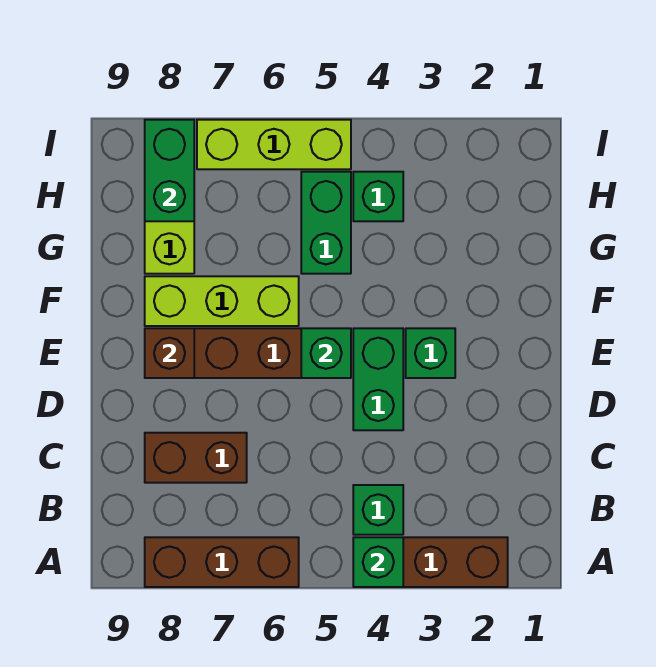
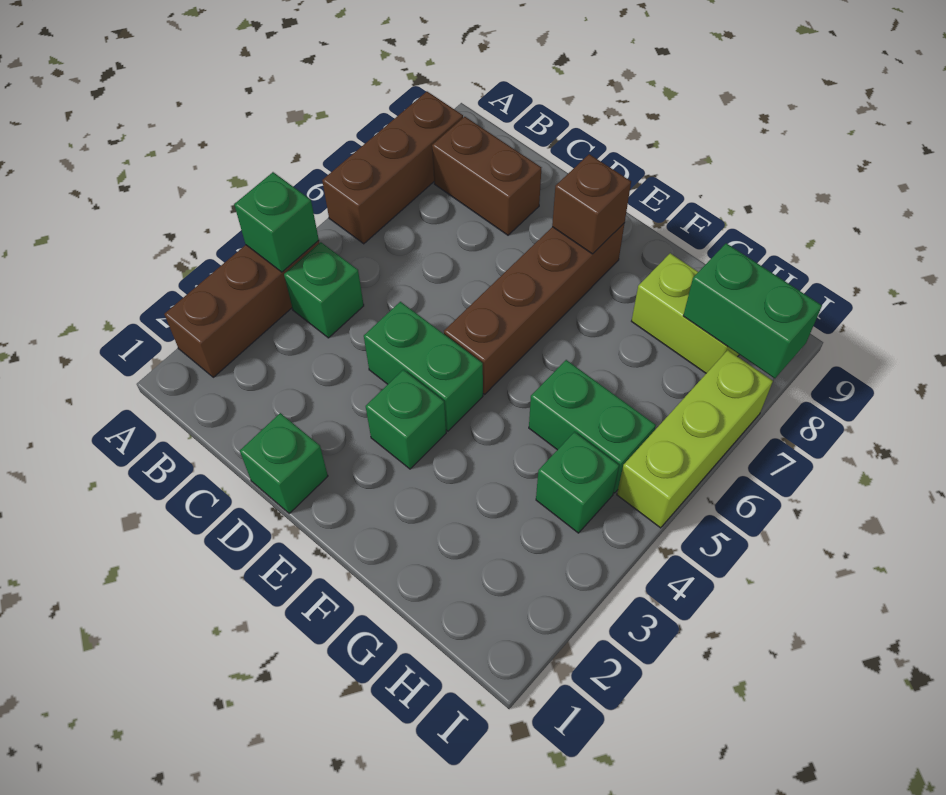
brown brick C7:C8 level 1 -> brown brick B8:C8 level 1
green brick E5 level 2 -> green brick D1 level 1
lime brick F6:F8 level 1 -> none

